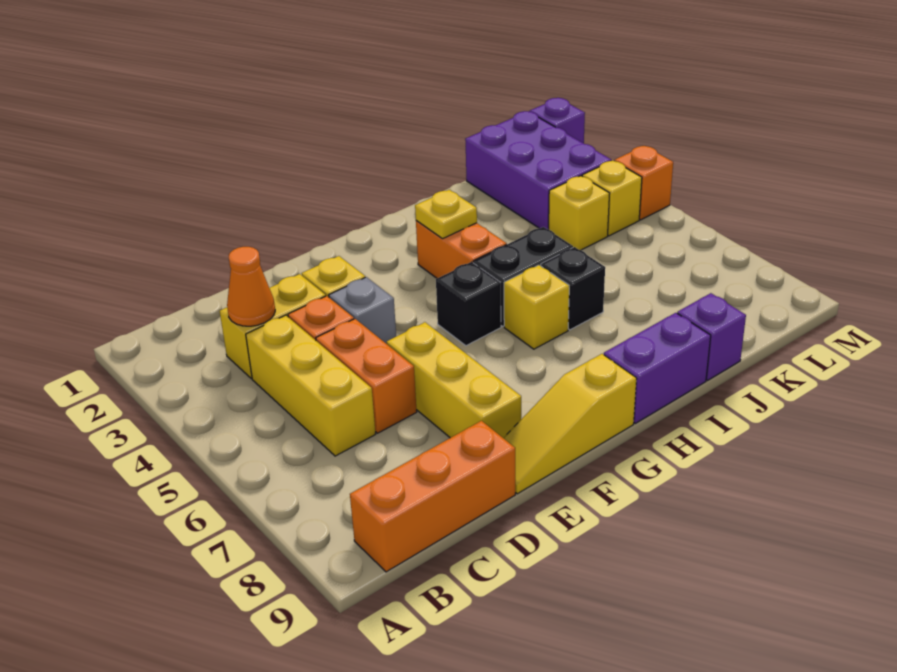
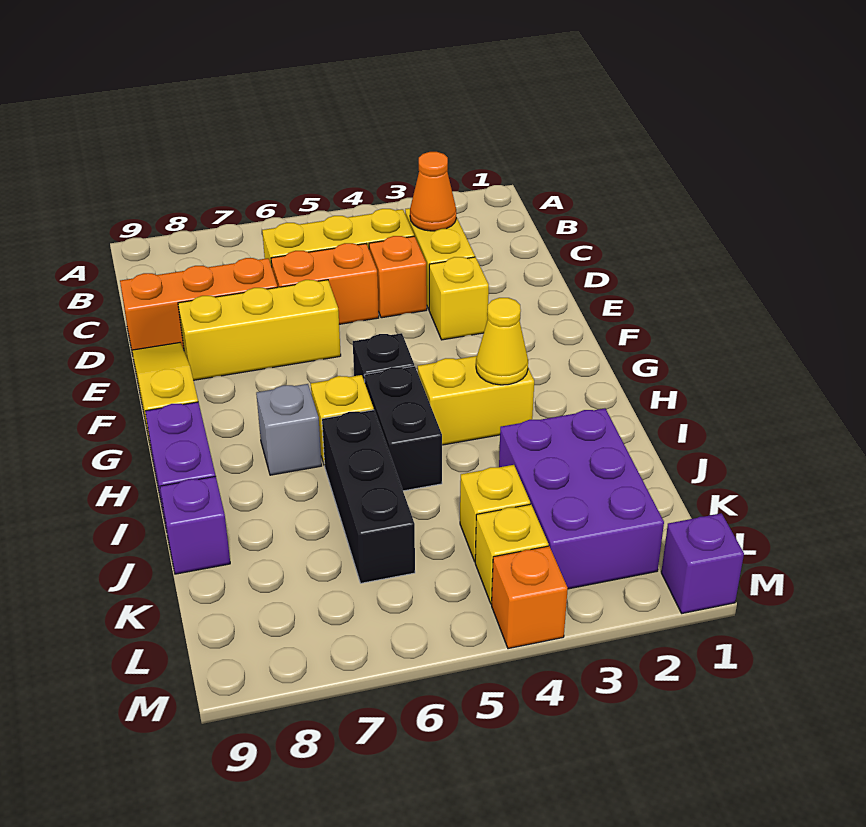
orange brick B9:D9 level 1 -> orange brick D7:D9 level 1
grey brick E4 level 1 -> grey brick H7 level 1
orange brick H3:H4 level 1 -> yellow brick H3:H4 level 1
yellow plate H3 level 2 -> yellow cone H3 level 2
black brick I6 level 1 -> black brick I6:K6 level 1
purple brick K1:L3 level 1 -> purple brick J2:L3 level 1

